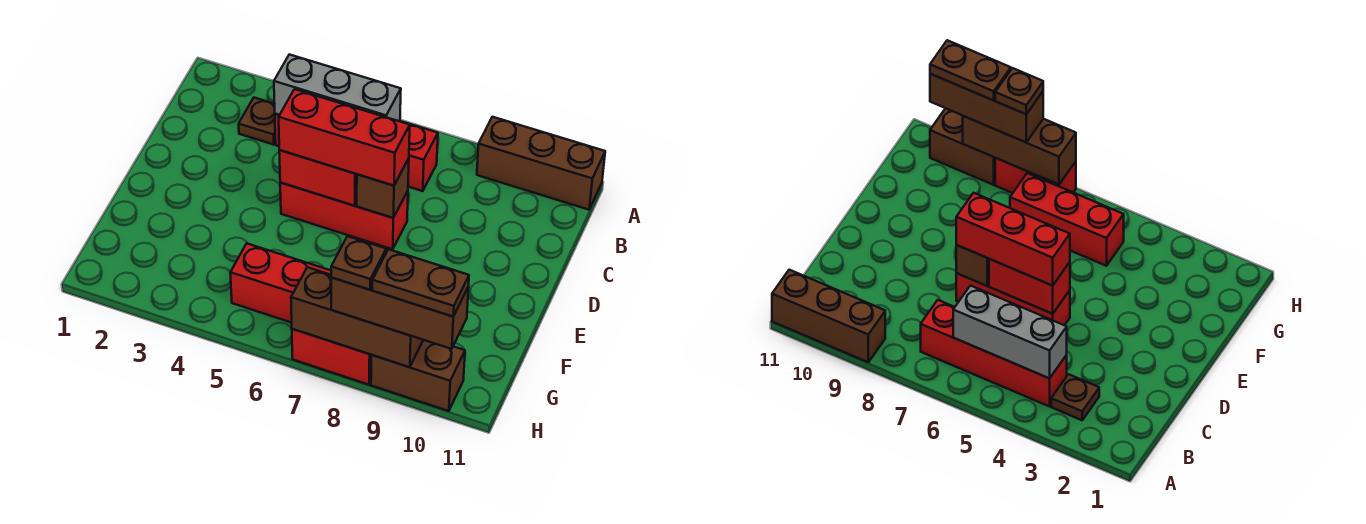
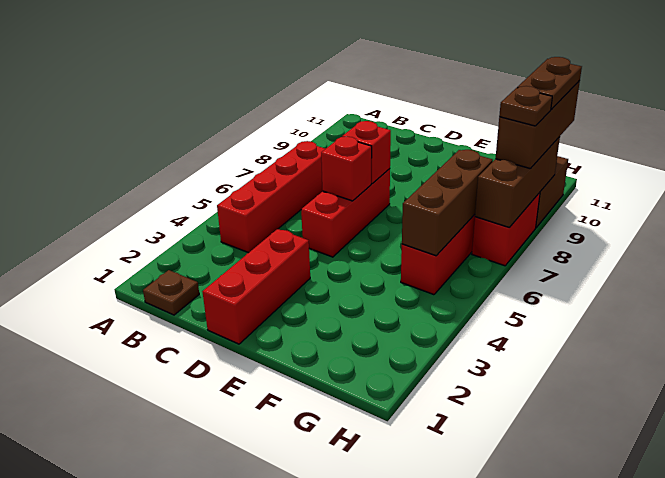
brown brick A9:A11 level 1 -> brown brick G5:G7 level 2
brown plate B3 level 1 -> brown plate B1 level 1
grey brick B4:B6 level 2 -> none
red brick D5:D6 level 2 -> red brick D6 level 2
red brick D5:D7 level 3 -> red brick D1:D3 level 1
brown brick D7 level 2 -> red brick D7 level 2

